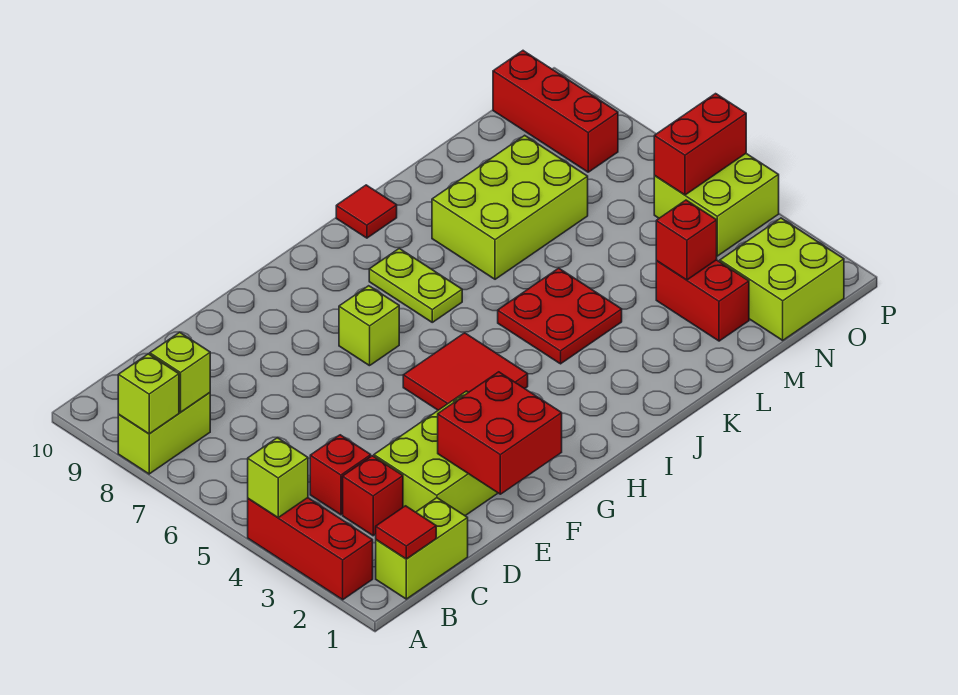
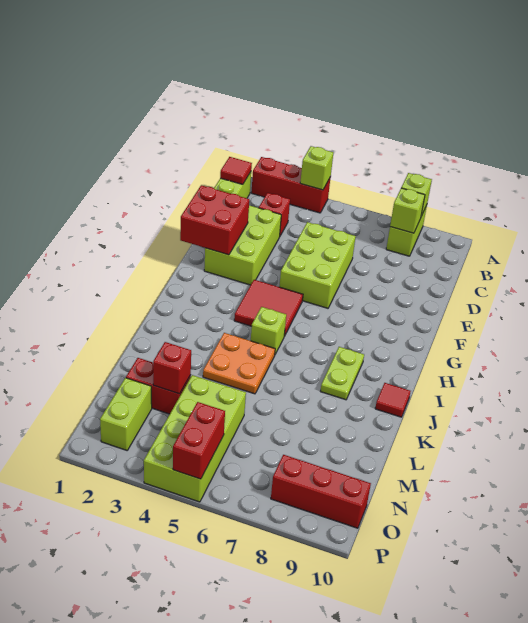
red brick C4 level 1 -> none
lime brick G7 level 1 -> lime brick I5 level 1
lime plate I7:I8 level 1 -> lime plate I8:J8 level 1
red plate J4:K5 level 1 -> orange plate J4:K5 level 1
lime brick K7:M8 level 1 -> lime brick D5:F6 level 1
lime brick N1:O2 level 1 -> lime brick N2:O2 level 1
lime brick O4:P5 level 1 -> lime brick M4:P5 level 1

